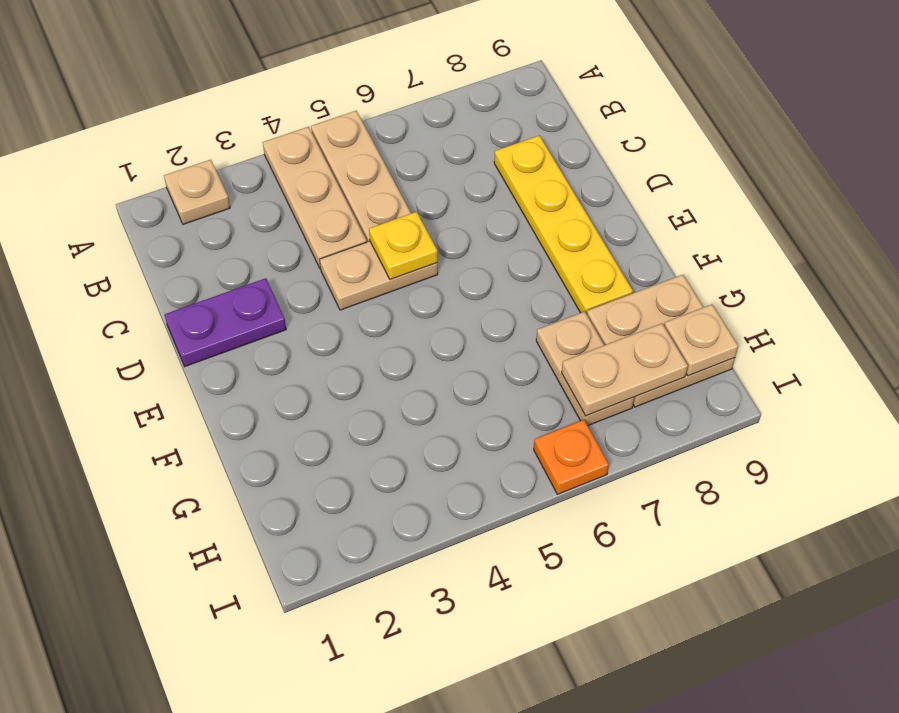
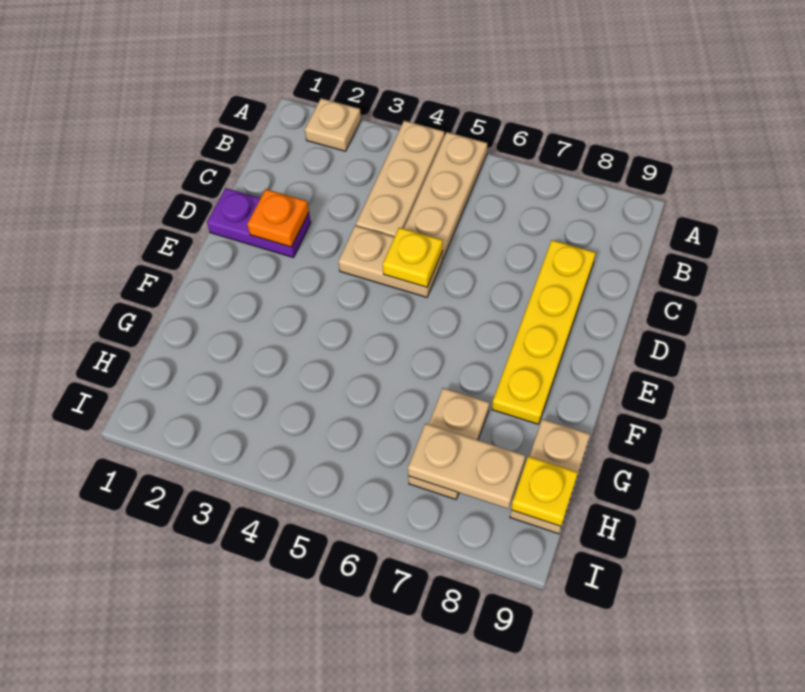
tan plate G8:H9 level 1 -> tan plate G9:H9 level 1
tan plate H9 level 2 -> yellow plate H9 level 2
orange plate I6 level 1 -> orange plate D2 level 2

